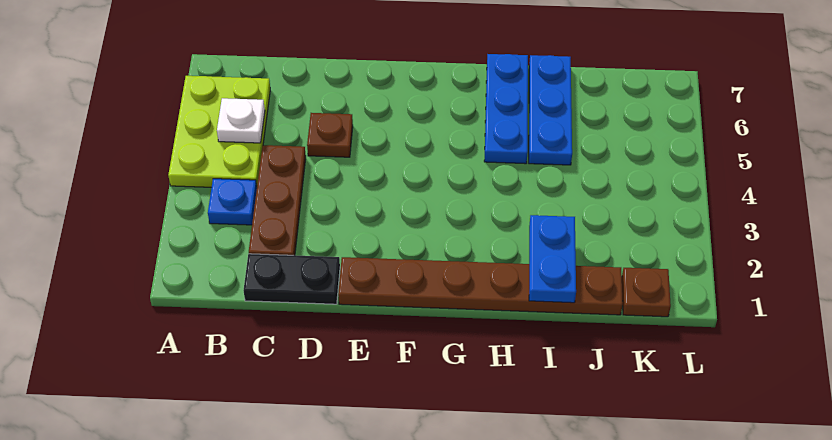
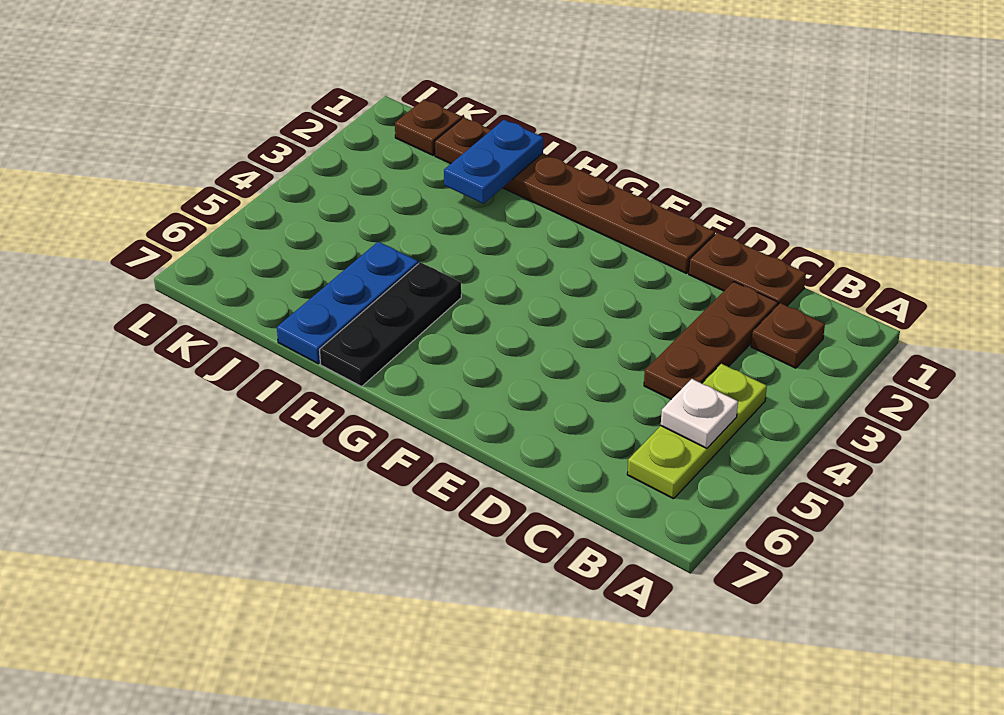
lime plate A4:B6 level 1 -> lime plate B4:B6 level 1
blue plate B3 level 1 -> none
black plate C1:D1 level 1 -> brown plate C1:D1 level 1
brown plate D5 level 1 -> brown plate B2 level 1
blue plate H5:H7 level 1 -> black plate H5:H7 level 1

